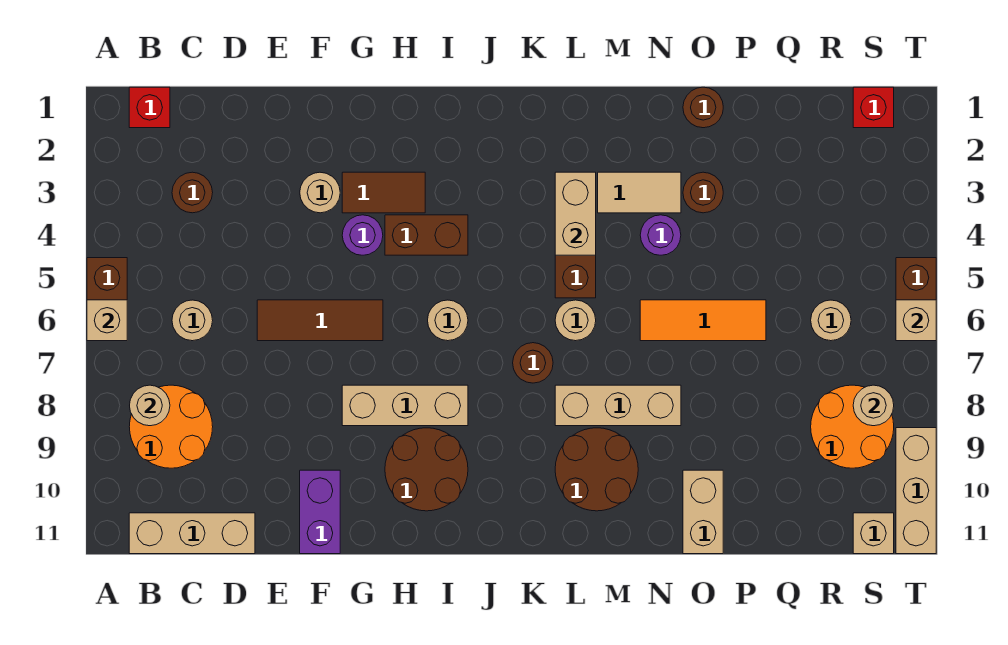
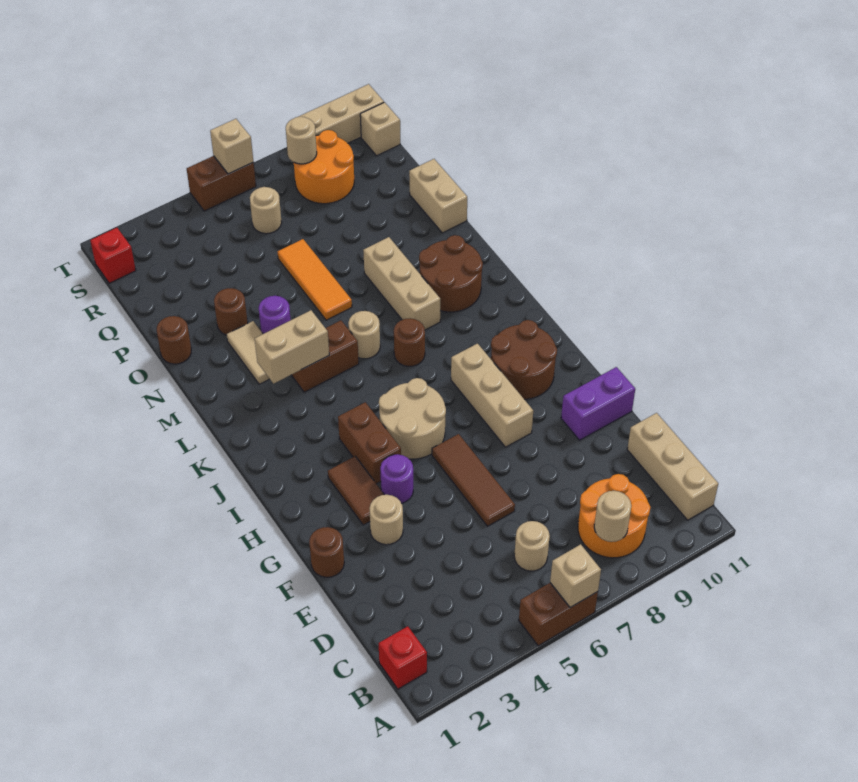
brown round brick C3 level 1 -> brown round brick F1 level 1
tan round brick I6 level 1 -> tan round brick H5:I6 level 1
tan brick O10:O11 level 1 -> tan brick O11:P11 level 1

